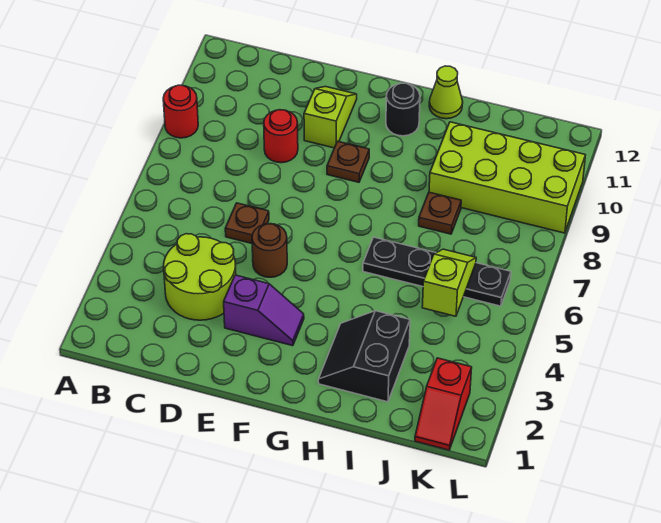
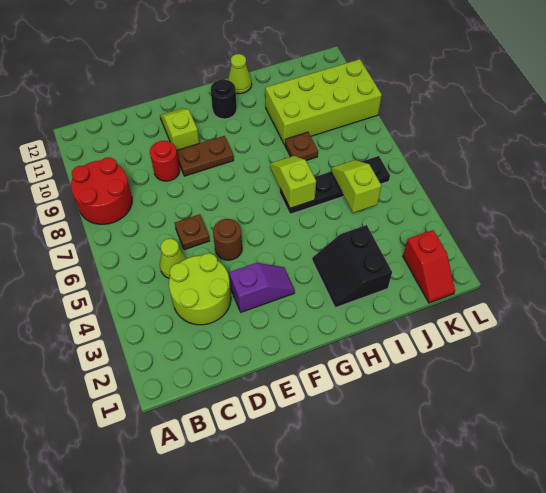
red round brick A9 level 1 -> red round brick A8:B9 level 1
none -> lime cone C5 level 1
brown plate F9 level 1 -> brown plate E9:F9 level 1
none -> lime slope H6:H7 level 2 top 6

